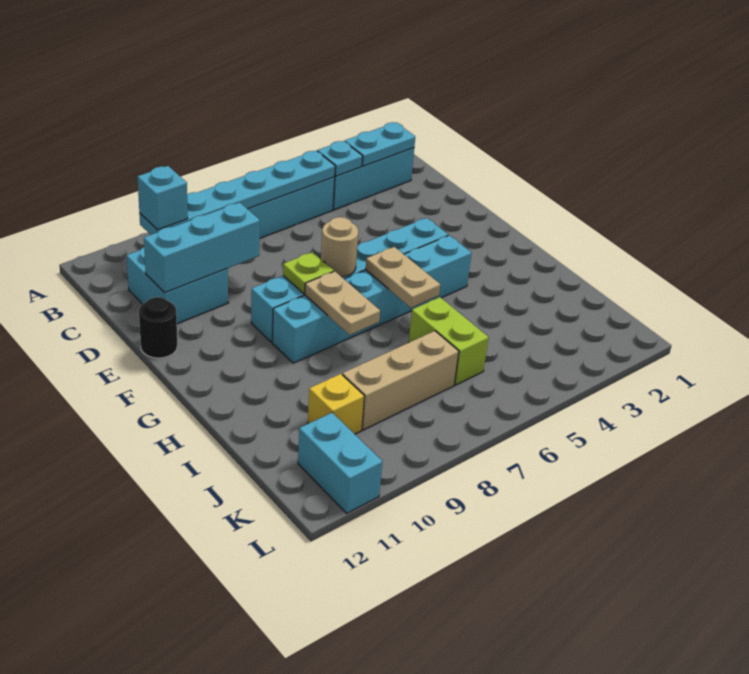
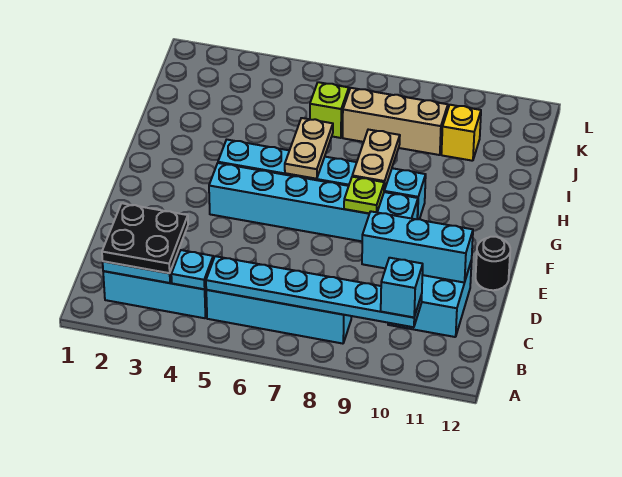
none -> black plate B2:C3 level 3
tan round brick F7 level 2 -> none
lime brick I6:J6 level 1 -> lime brick J6 level 1
cyan brick K11:L11 level 1 -> none

